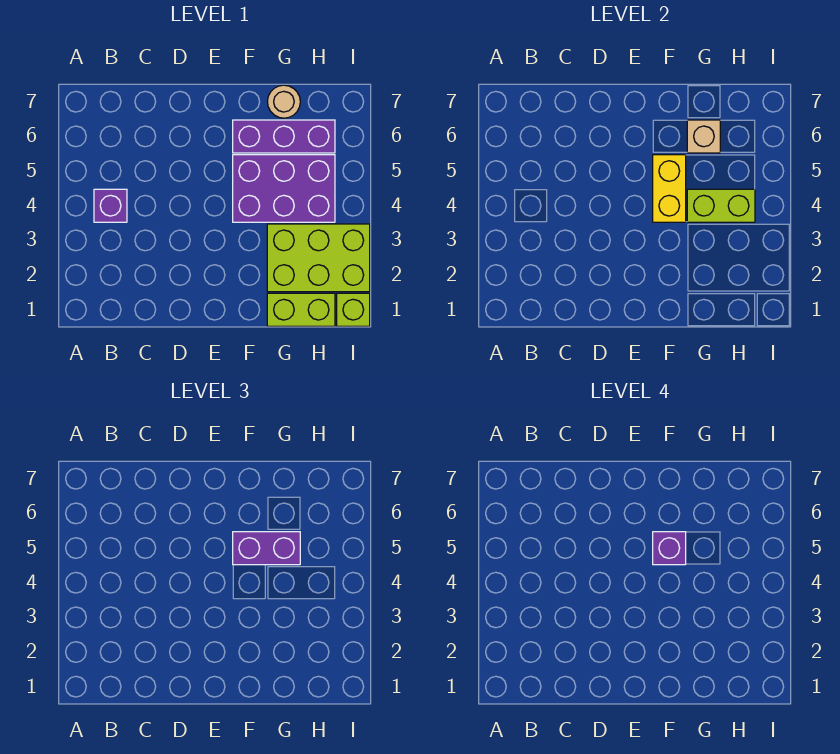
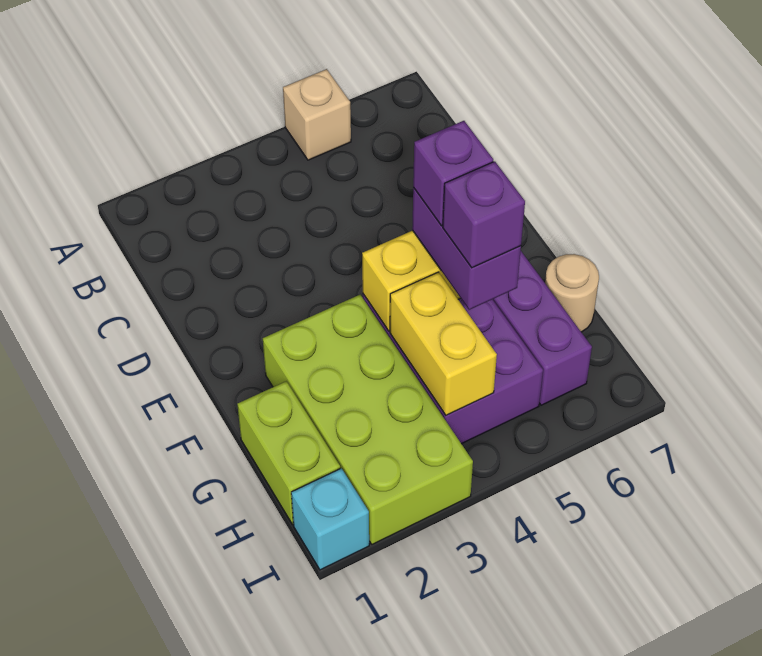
purple brick B4 level 1 -> purple brick G5 level 4
lime brick G2:I3 level 1 -> lime brick F2:I3 level 1
lime brick G4:H4 level 2 -> yellow brick G4:H4 level 2
tan brick G6 level 2 -> tan brick A5 level 1
lime brick I1 level 1 -> cyan brick I1 level 1

